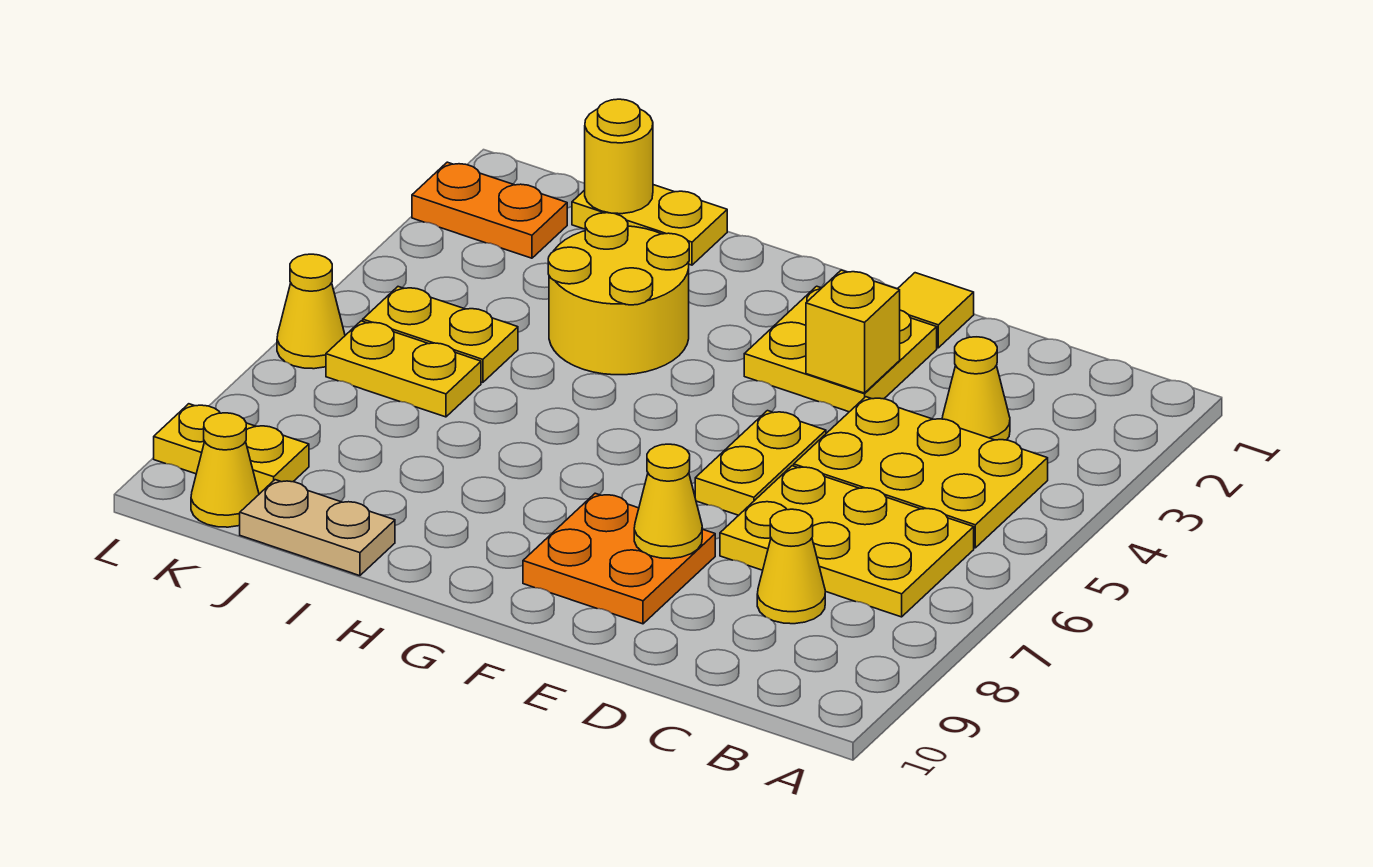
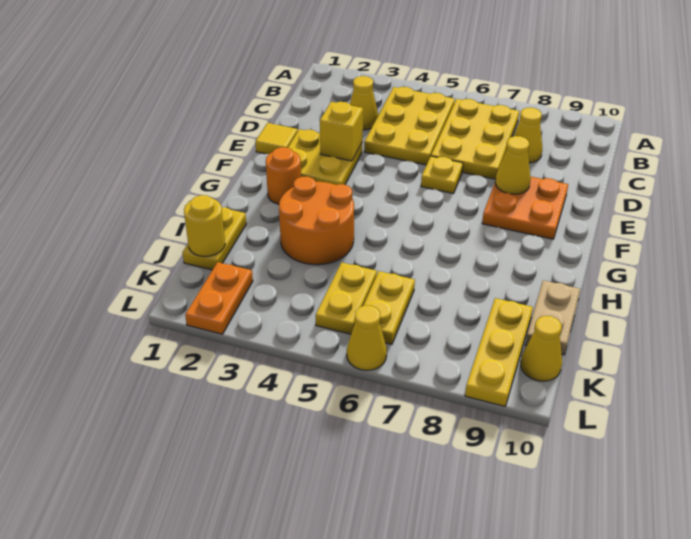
yellow plate E5:E6 level 1 -> yellow plate E6 level 1
none -> orange round brick G2 level 1
yellow round brick H3:I4 level 1 -> orange round brick H3:I4 level 1
yellow plate K9:L9 level 1 -> yellow plate J9:L9 level 1

